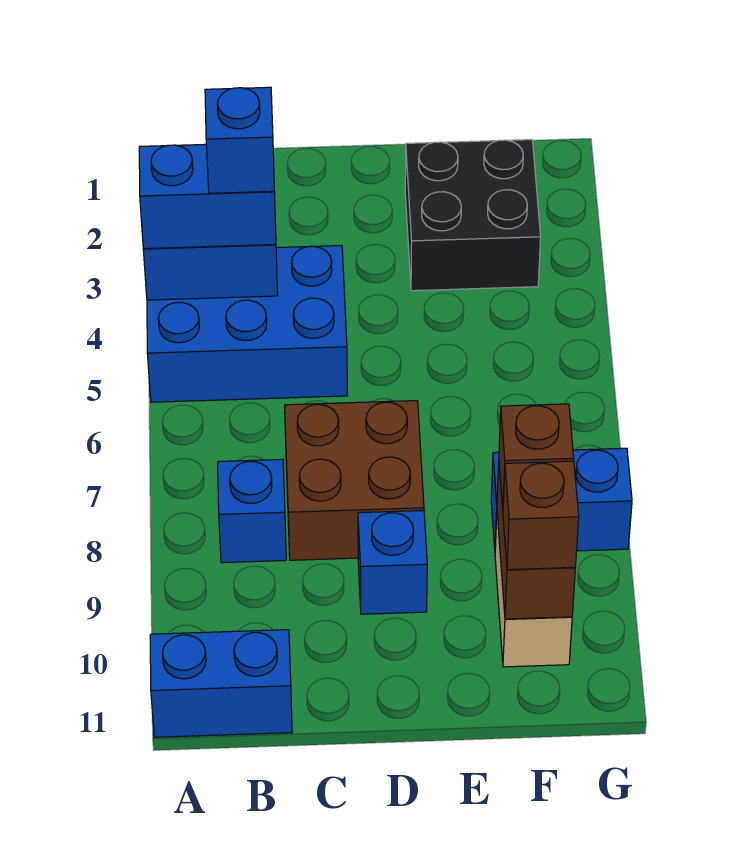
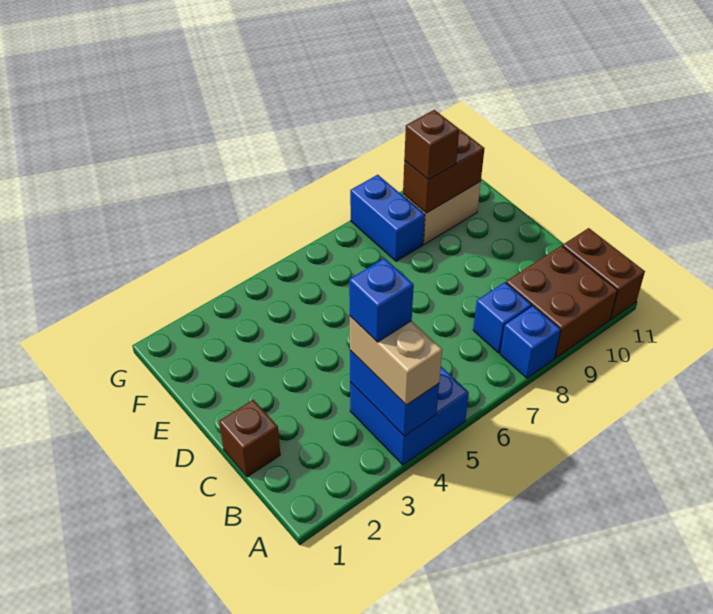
blue brick A4:C5 level 1 -> blue brick A4:B5 level 1
blue brick A4:B4 level 3 -> tan brick A4:B4 level 3
blue brick A11:B11 level 1 -> brown brick A11:B11 level 1
brown brick C7:D8 level 1 -> brown brick A9:B10 level 1
blue brick D9 level 1 -> blue brick A8 level 1
black brick E2:F3 level 1 -> none
brown brick F10 level 3 -> brown brick C1 level 1

